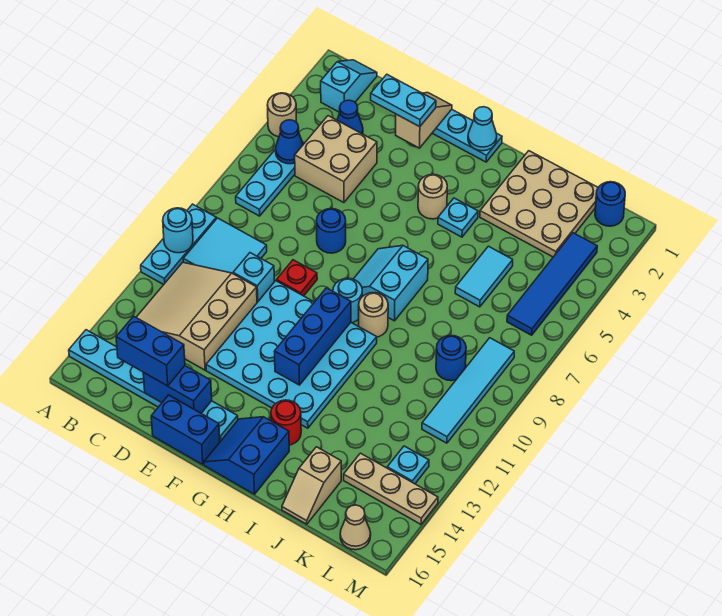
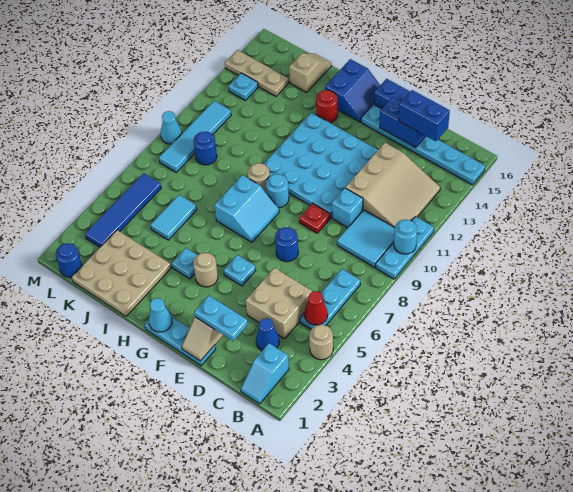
blue cone B5 level 2 -> red cone B5 level 2
none -> cyan plate F5 level 1
blue brick G10:G12 level 2 -> none
tan cone L16 level 1 -> none
none -> cyan cone M9 level 1

